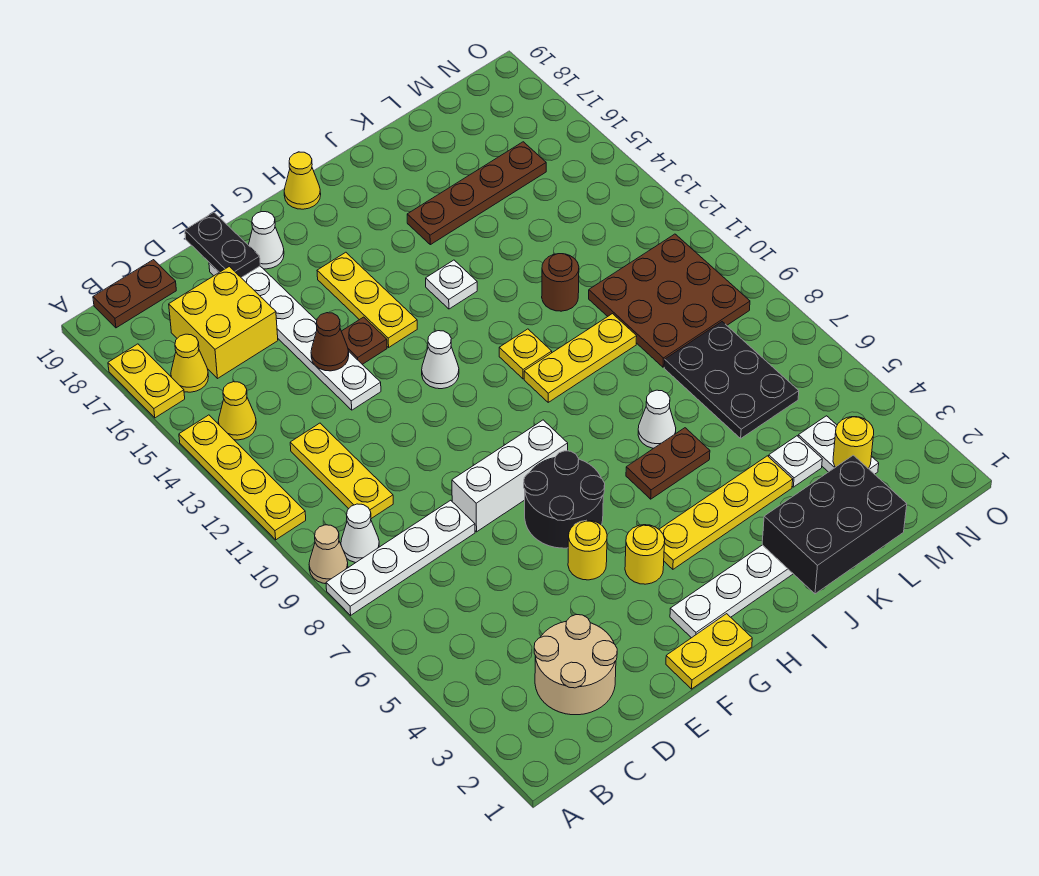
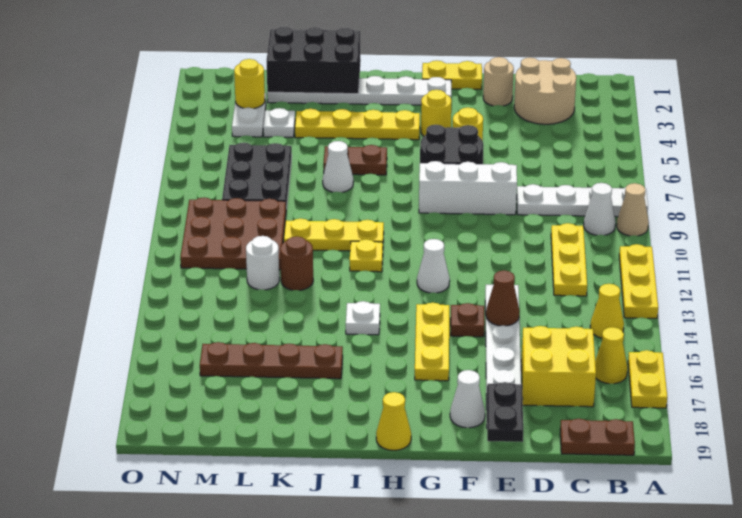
yellow plate A11:A14 level 1 -> yellow plate A11:A13 level 1
none -> tan round brick E2 level 1
none -> white round brick L12 level 1

